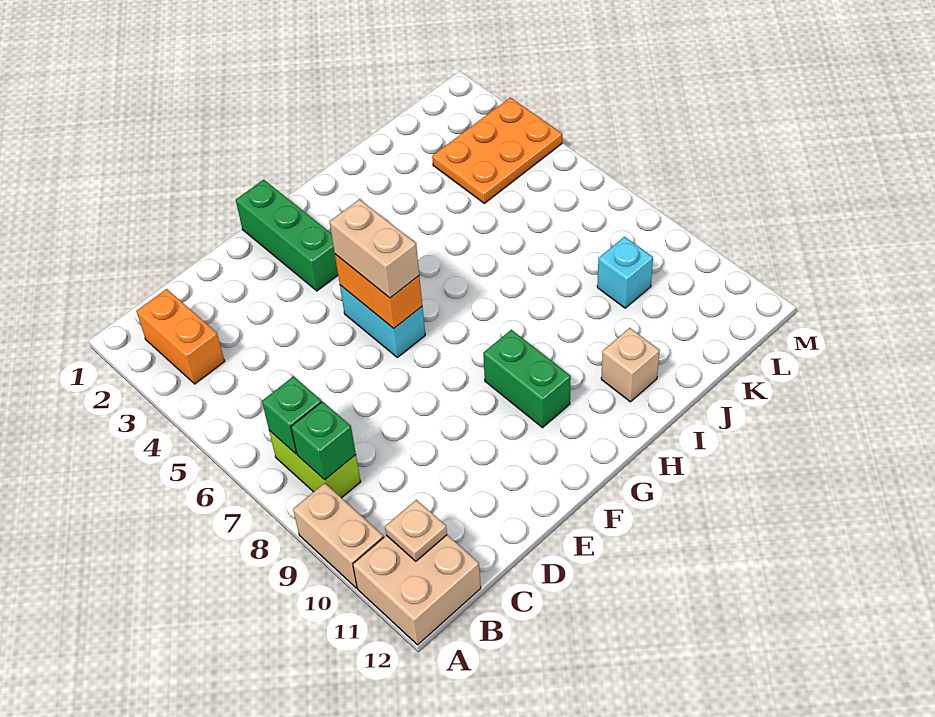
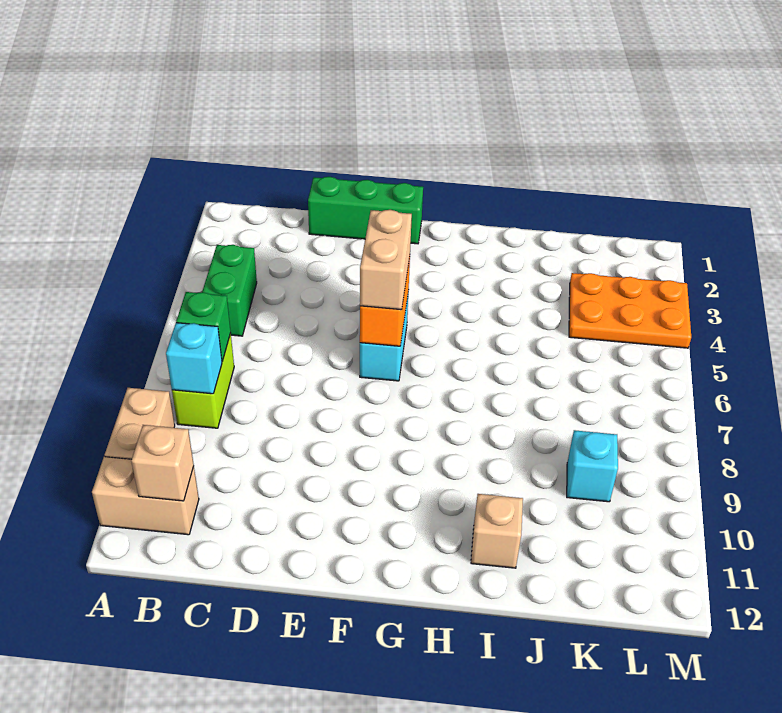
tan brick A11:B12 level 1 -> tan brick A11:B11 level 1
orange brick B2:B3 level 1 -> none
green brick B8 level 2 -> cyan brick B8 level 2
tan plate B11 level 2 -> tan brick B11 level 2
green brick F1:F3 level 1 -> green brick D1:F1 level 1
green brick G9:G10 level 1 -> green brick B4:B5 level 1

